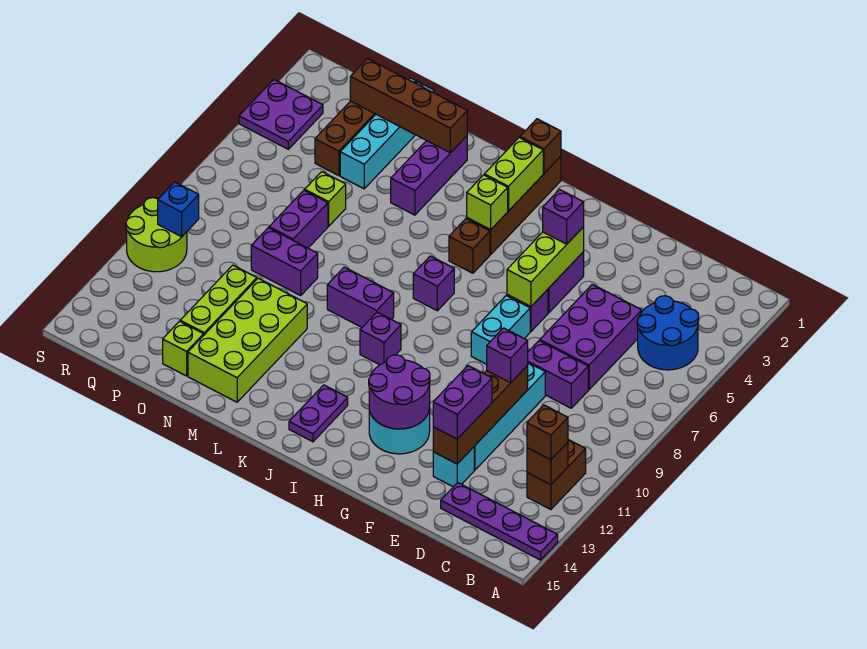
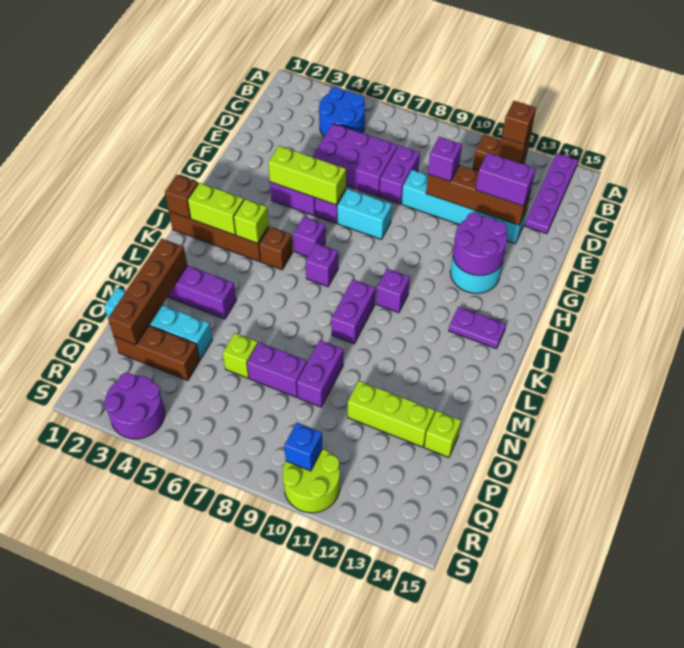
purple brick G4 level 3 -> purple brick I6 level 1
lime brick M11:N14 level 1 -> none
purple plate R3:S4 level 1 -> purple round brick R3:S4 level 1

